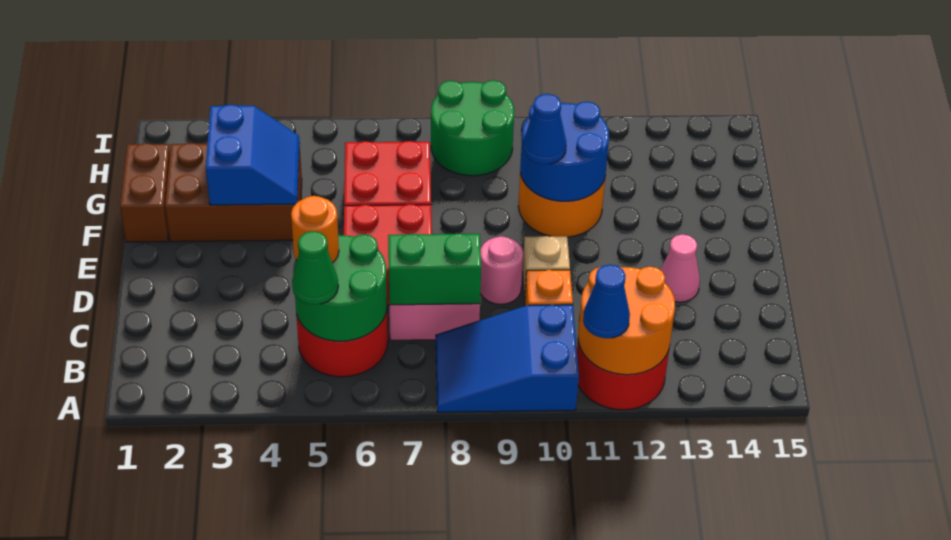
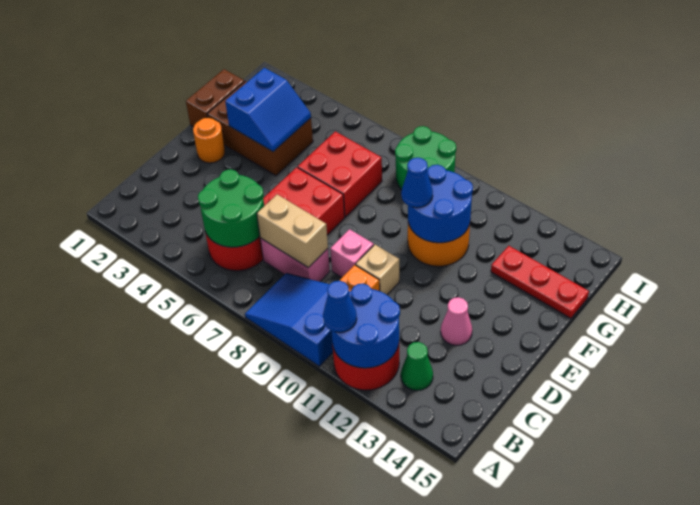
orange round brick A11:B12 level 2 -> blue round brick A11:B12 level 2
green cone B5 level 3 -> green cone B13 level 1
orange round brick C5 level 3 -> orange round brick E2 level 1
green brick C7:C8 level 2 -> tan brick C7:C8 level 2
pink round brick D9 level 1 -> pink brick D9 level 1
none -> red plate G13:G15 level 1

